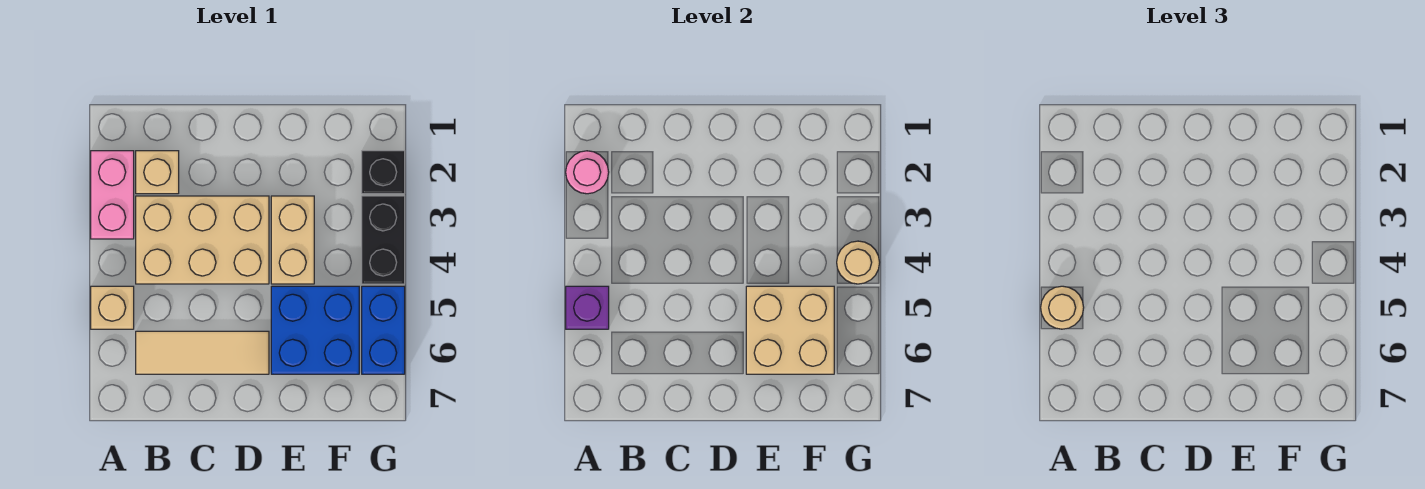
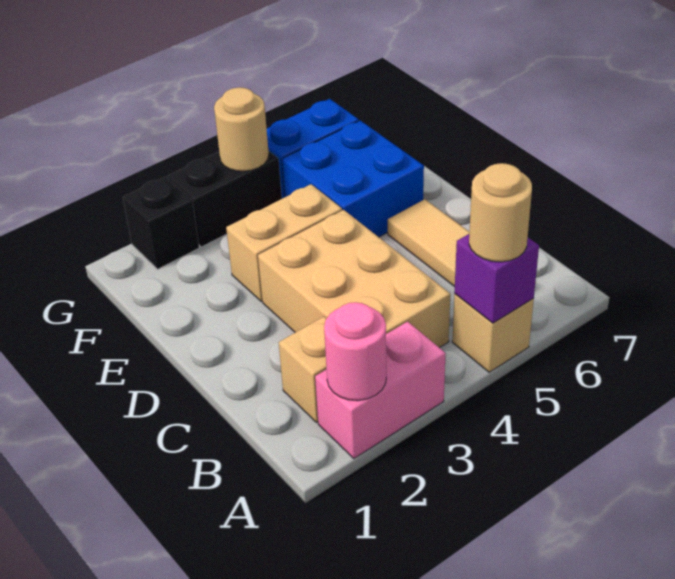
tan brick E5:F6 level 2 -> none

